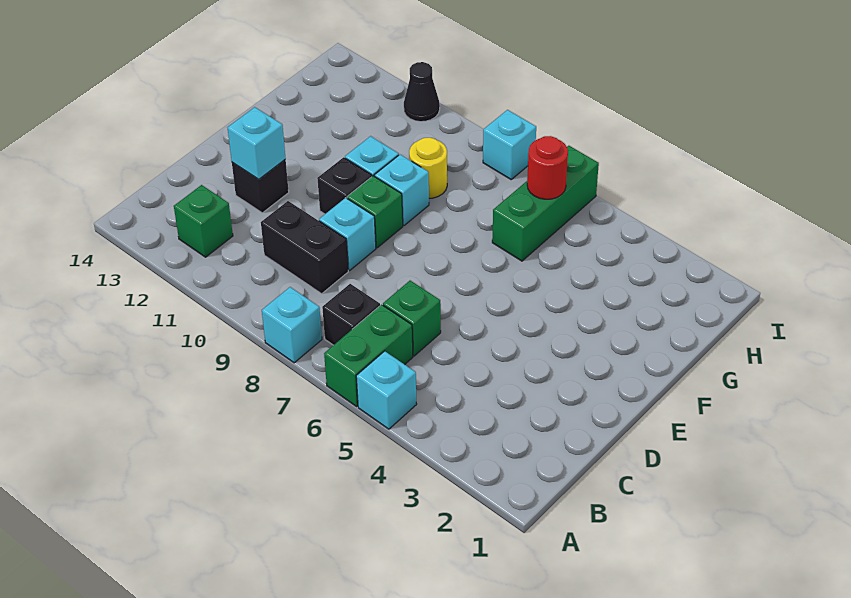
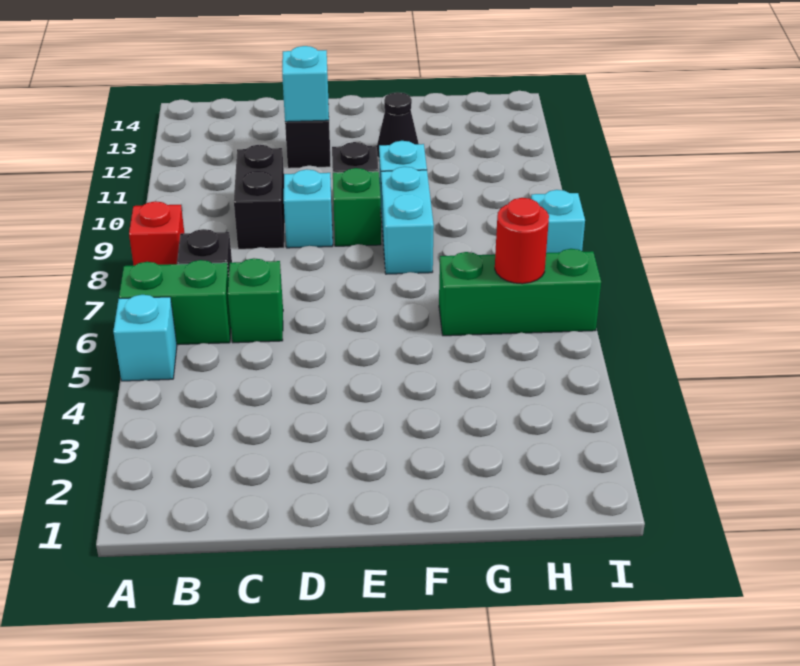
cyan brick A8 level 1 -> red brick A8 level 1
green brick B12 level 1 -> none
cyan brick F9 level 1 -> cyan brick F8:F9 level 1
yellow round brick G9 level 1 -> none
black cone I11 level 1 -> black cone F12 level 1

